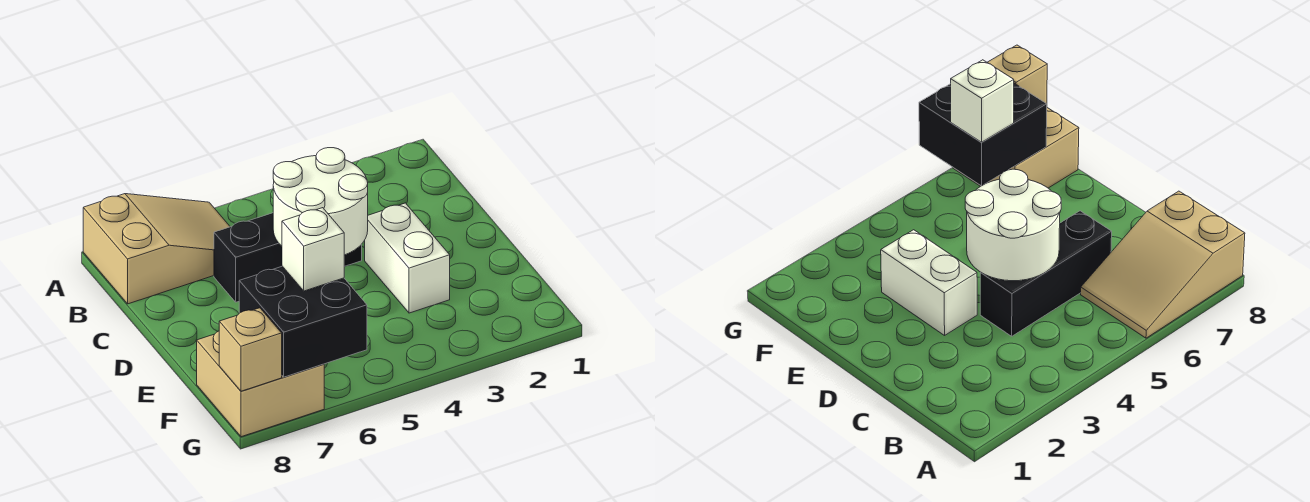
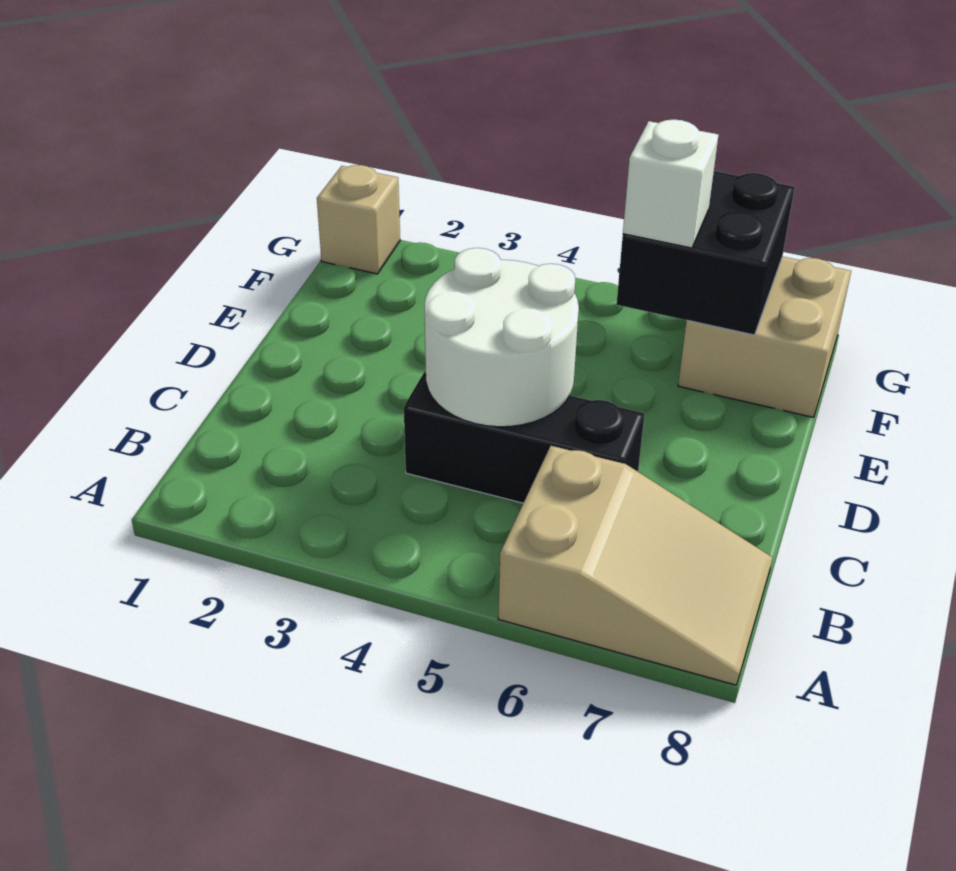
tan slope A6:B8 level 1 top 8 -> tan slope A6:B8 level 1 top 6
white brick D3:E3 level 1 -> none
tan brick G8 level 2 -> tan brick G1 level 1

